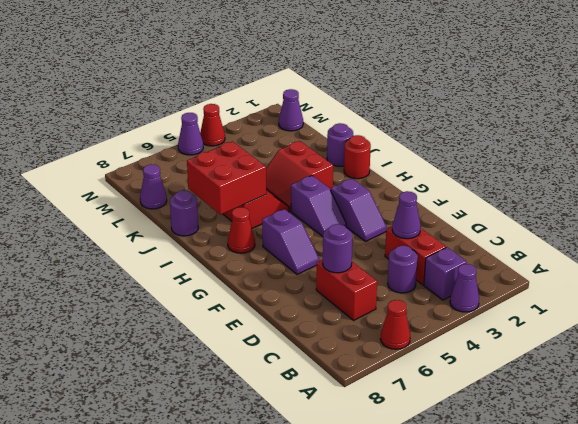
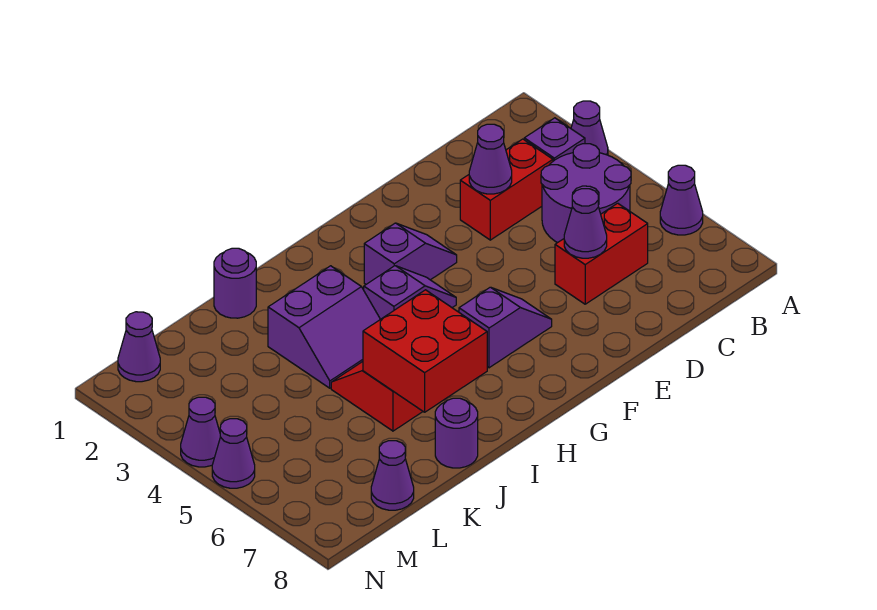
red cone A6 level 1 -> purple cone A6 level 1
purple round brick C4 level 1 -> purple round brick B4:C5 level 1
purple round brick D6 level 2 -> purple cone D6 level 2
red cone H7 level 1 -> none
red round brick I1 level 1 -> none
red slope I3:J4 level 1 top 3 -> purple slope I3:J4 level 1 top 3
red cone N4 level 1 -> purple cone N4 level 1

